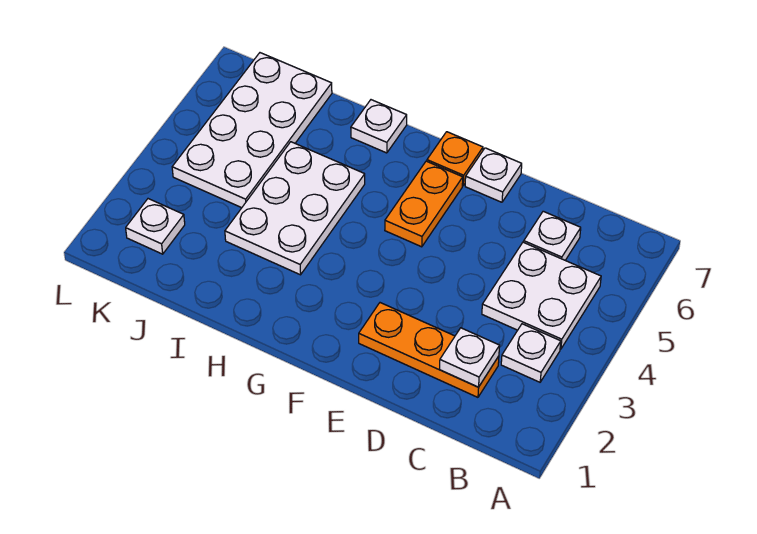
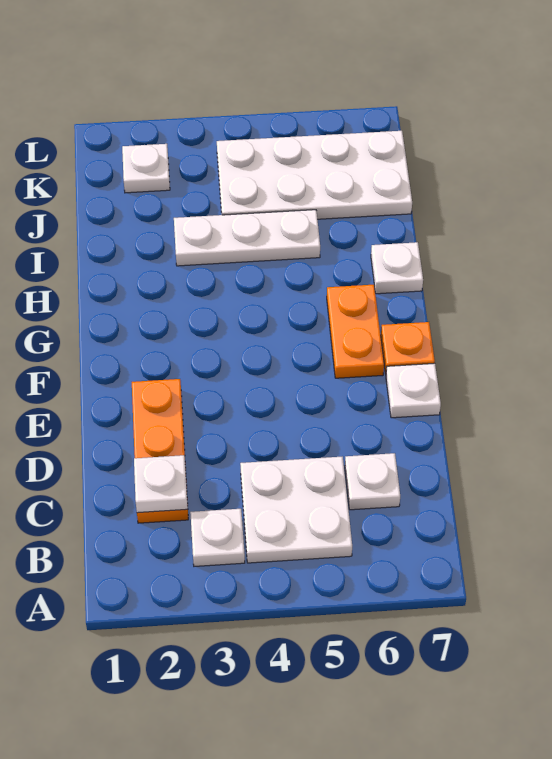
orange plate F5:F6 level 1 -> orange plate F6:G6 level 1
white plate H3:I5 level 1 -> white plate I3:I5 level 1

